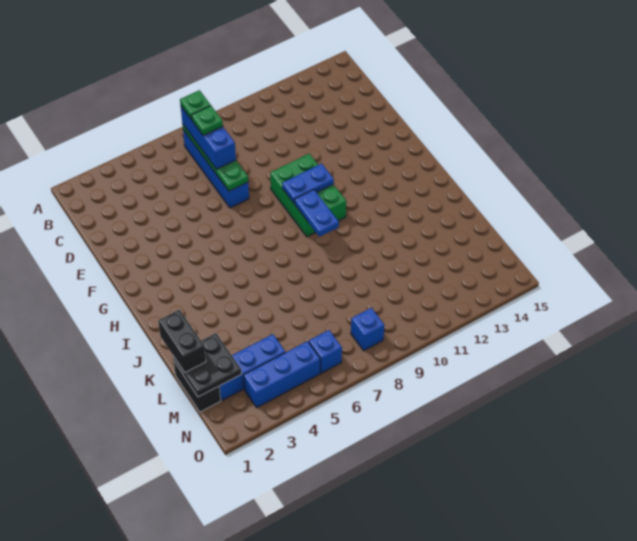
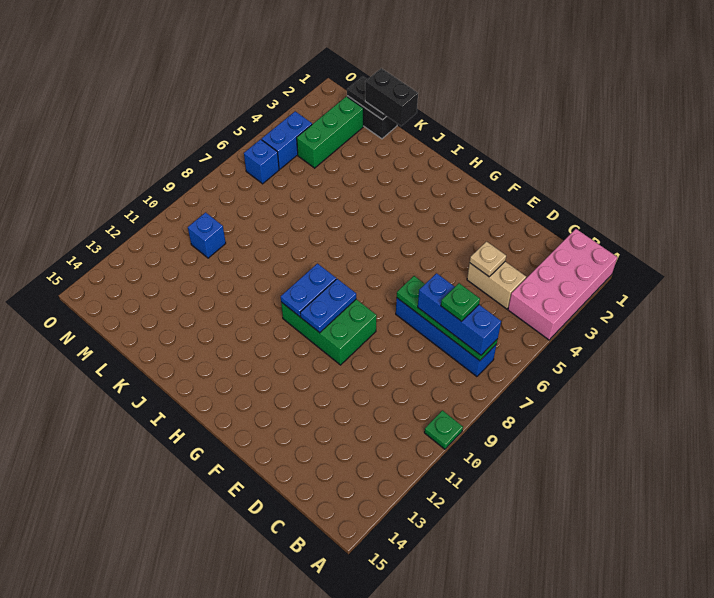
none -> pink brick A1:B4 level 1
green plate B7 level 4 -> green plate A10 level 1
none -> tan brick C4:D4 level 1
none -> tan plate D4 level 2
blue plate H9:I9 level 2 -> blue plate H9:H10 level 2
black plate L1:M2 level 2 -> black plate L1:M1 level 2
blue brick M2:M4 level 1 -> green brick M2:M4 level 1
blue brick N3:N5 level 1 -> blue brick N4:N5 level 1
blue brick N8 level 1 -> blue brick M10 level 1

